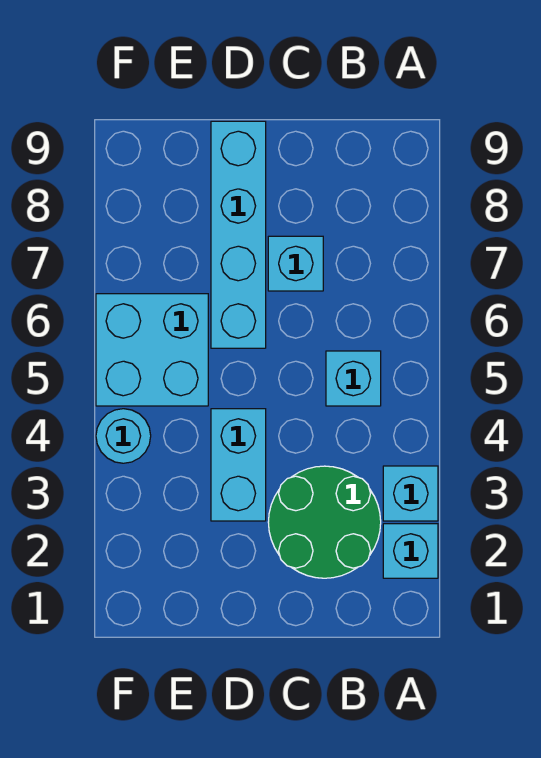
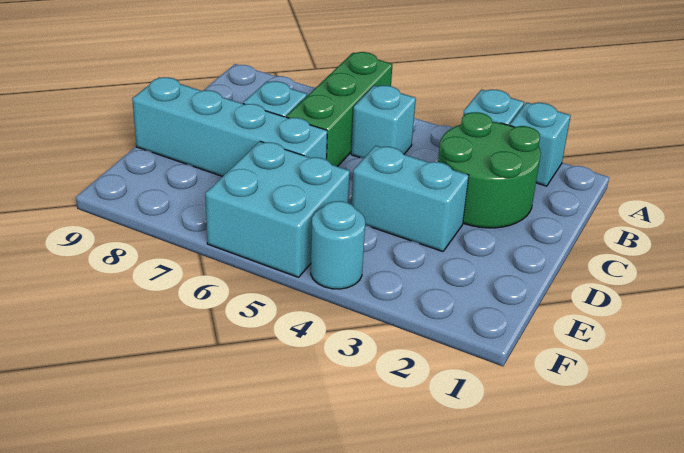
none -> green brick A6:C6 level 1

